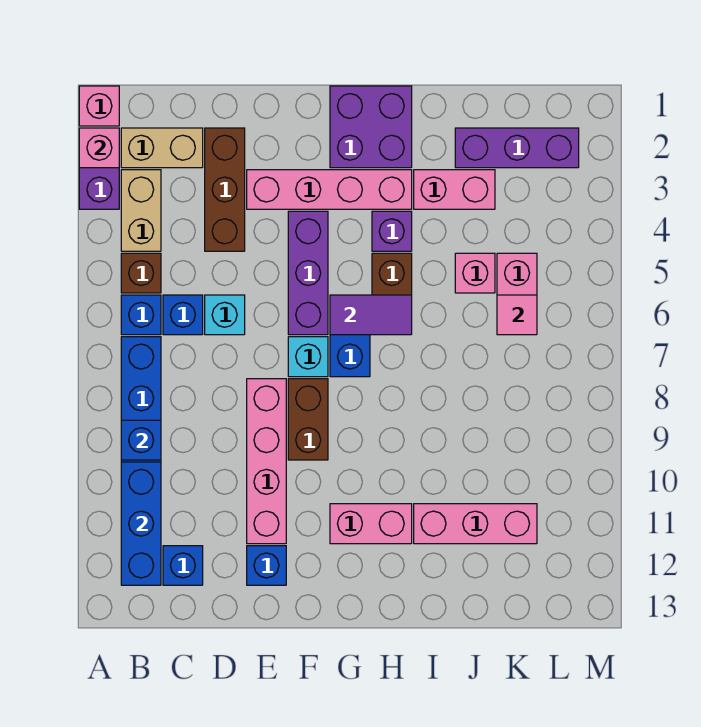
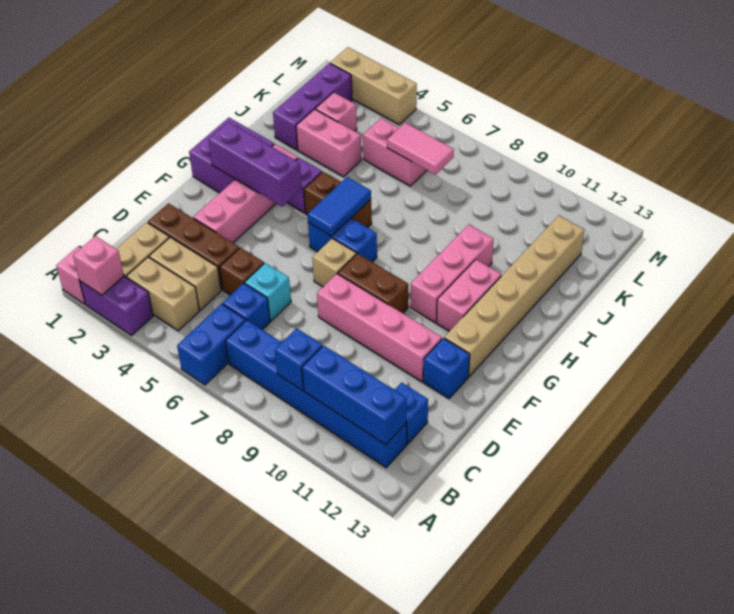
brown brick B5 level 1 -> brown brick D5 level 1
blue brick B6 level 1 -> blue brick A6:B6 level 1
none -> tan brick C3:C4 level 1
purple brick F4:F6 level 1 -> purple brick G2:G4 level 2
cyan brick F7 level 1 -> tan brick F7 level 1
none -> tan brick F12:K12 level 1
purple tile G6:H6 level 2 -> blue tile G6:H6 level 2
pink brick I3:J3 level 1 -> pink brick J3:J4 level 1
pink brick I11:K11 level 1 -> pink brick G10:I10 level 1
pink brick J5 level 1 -> pink brick K3 level 1
pink tile K6 level 2 -> pink tile K6:K7 level 2
none -> tan brick M2:M4 level 1

